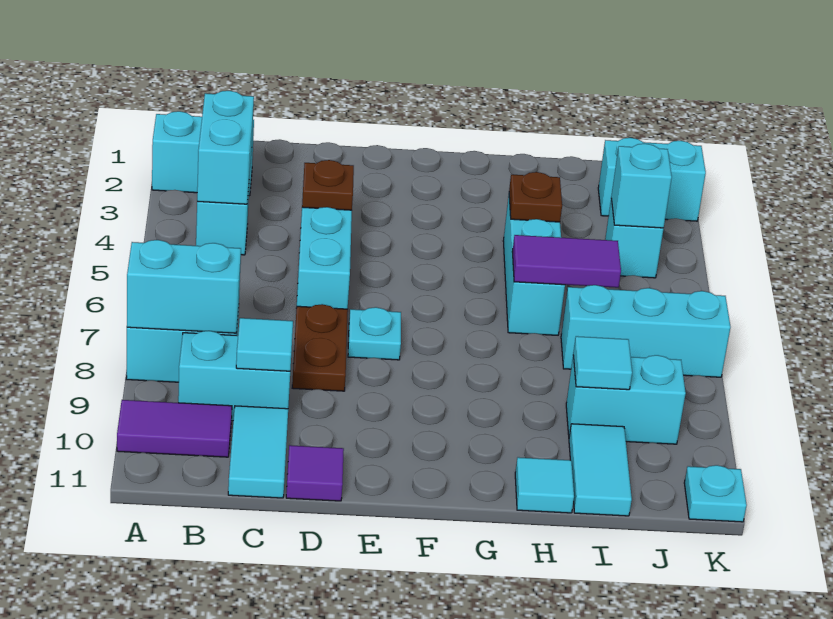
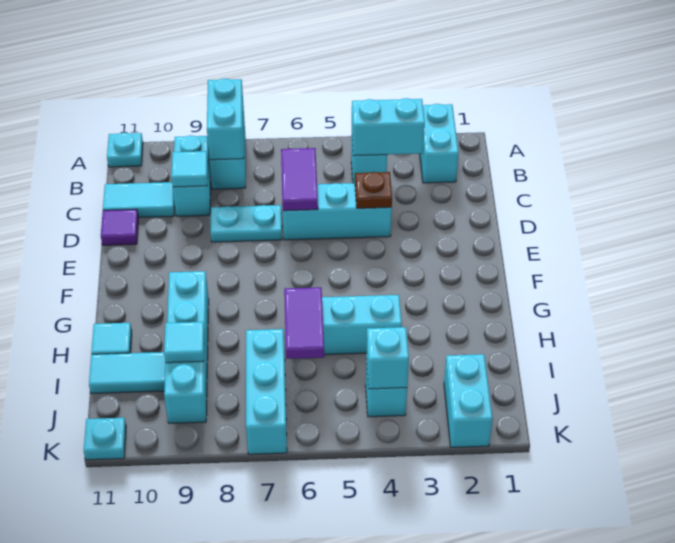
purple tile A10:B10 level 1 -> purple tile C6:D6 level 2
brown plate D7:D8 level 1 -> cyan plate D7:D8 level 1
cyan plate E7 level 1 -> cyan plate A11 level 1
brown plate H4 level 2 -> none
cyan brick I9:J9 level 1 -> cyan brick G9:J9 level 1

